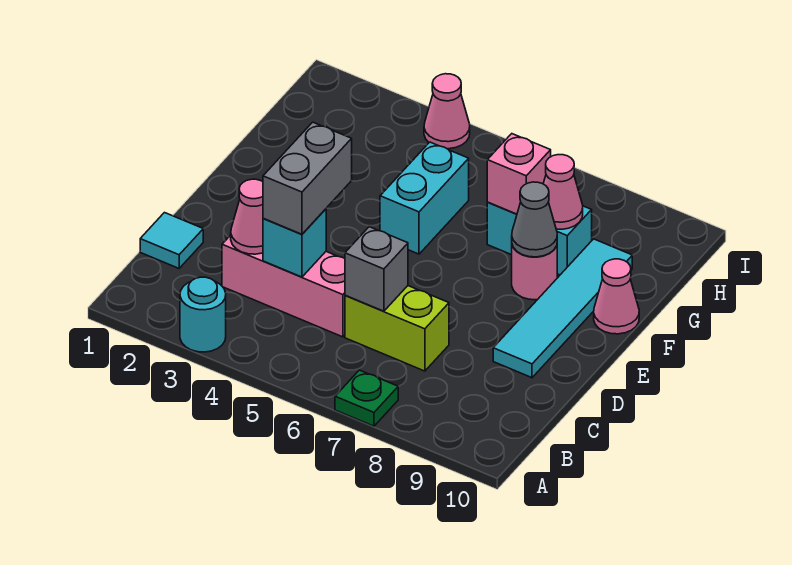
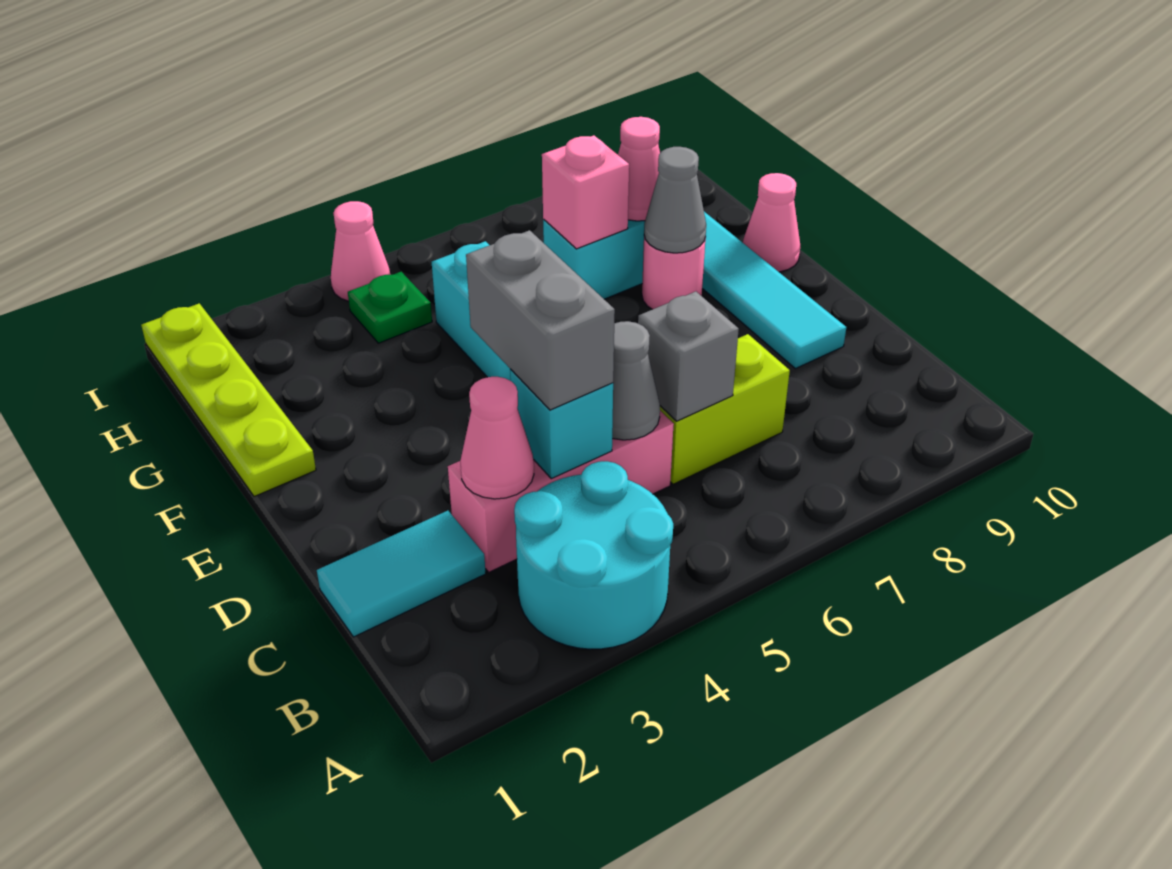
cyan round brick A3 level 1 -> cyan round brick A3:B4 level 1
green plate A7 level 1 -> green plate H4 level 1
cyan tile C1 level 1 -> cyan tile C1:C2 level 1
none -> grey cone C5 level 2
none -> lime plate F1:I1 level 1

